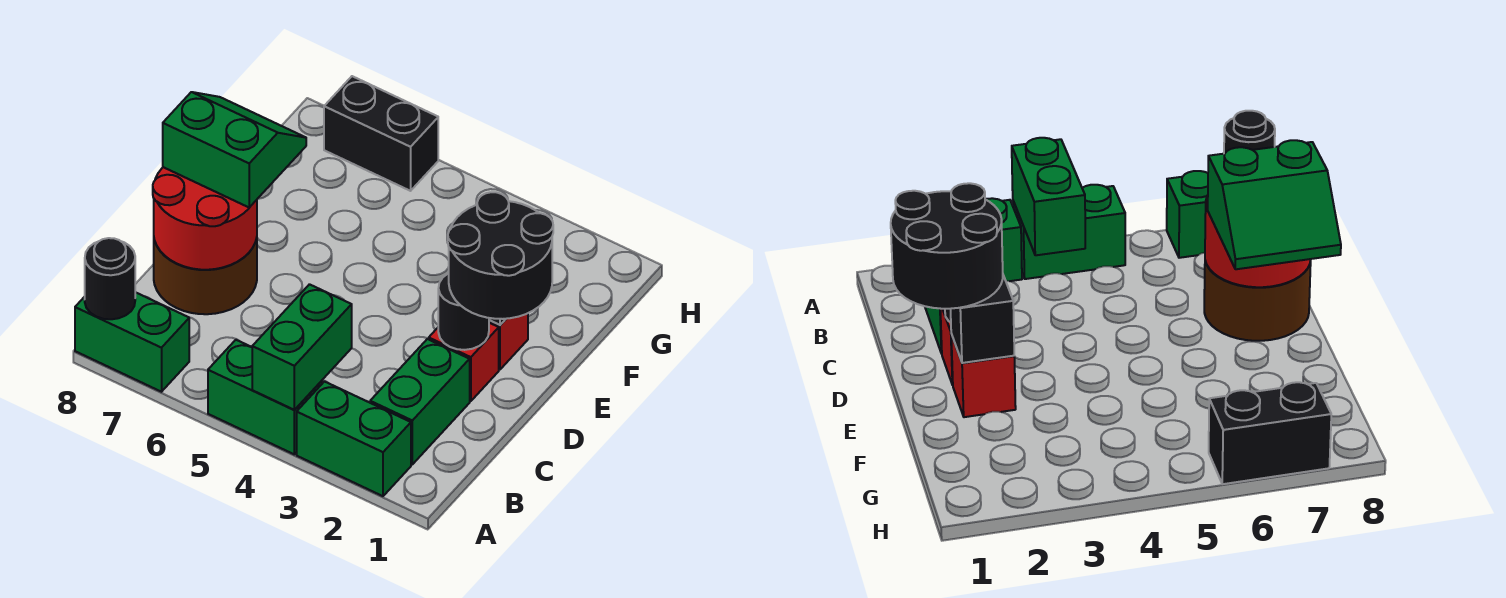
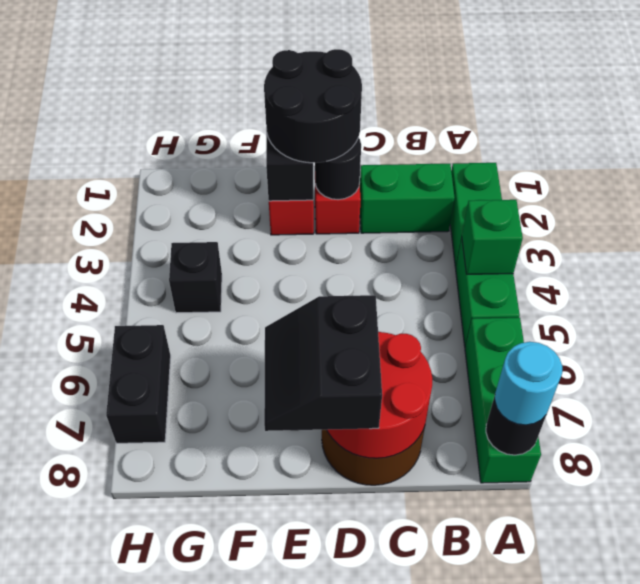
green brick A4:B4 level 2 -> green brick A4 level 2
green brick A7:A8 level 1 -> green brick A6:A8 level 1
none -> cyan round brick A8 level 3
green slope D7:E8 level 3 top D -> black slope D7:E8 level 3 top D
none -> black brick G4 level 1

